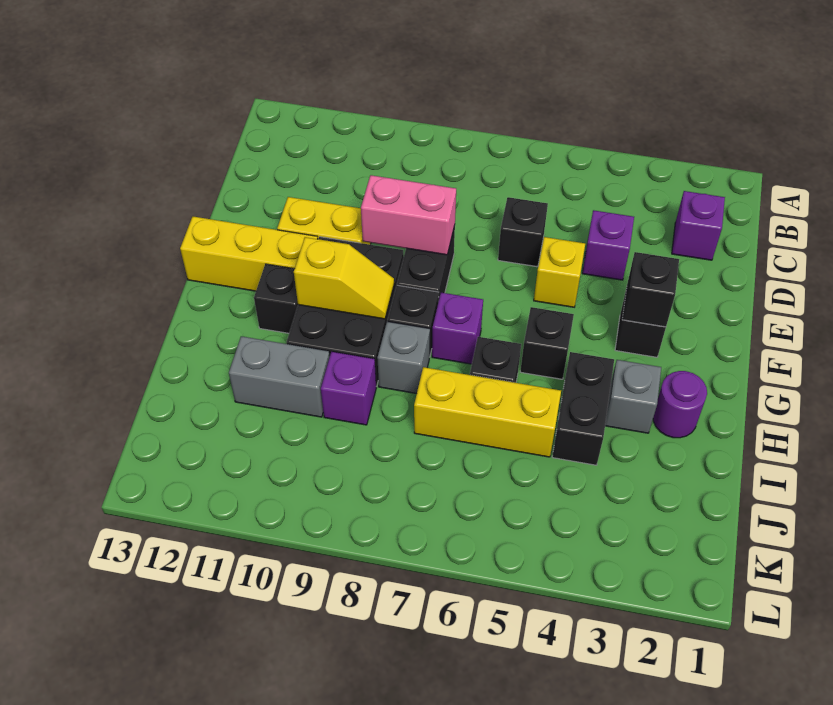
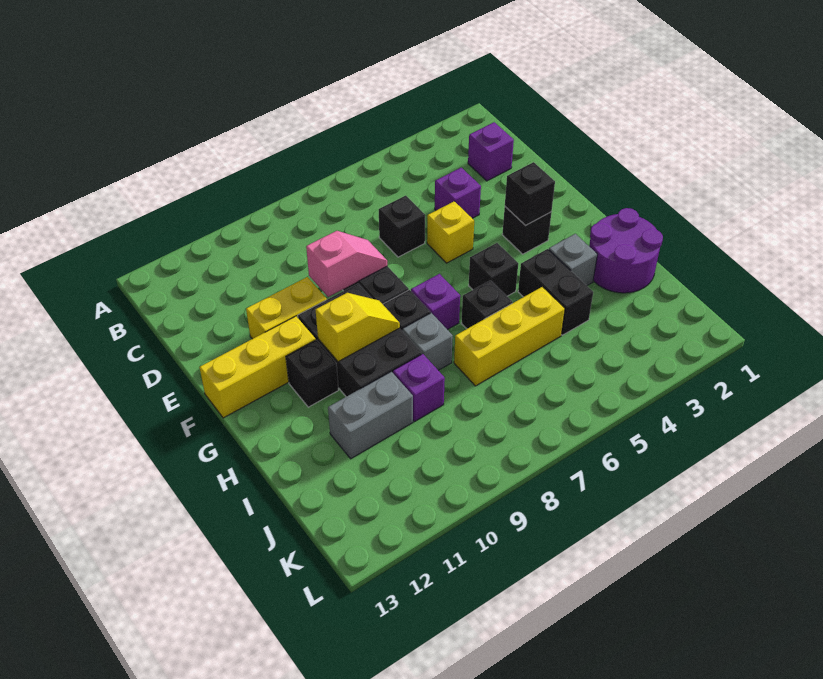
pink brick E8:E9 level 2 -> pink slope E8:E9 level 2 top 9
purple round brick H2 level 1 -> purple round brick H1:I2 level 1

